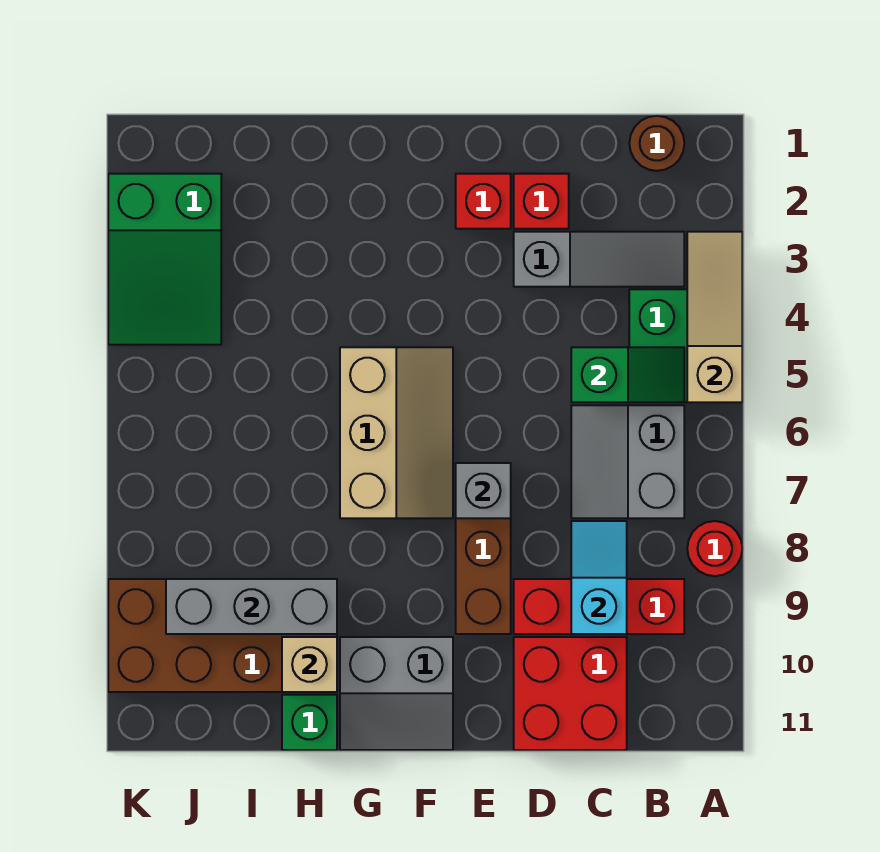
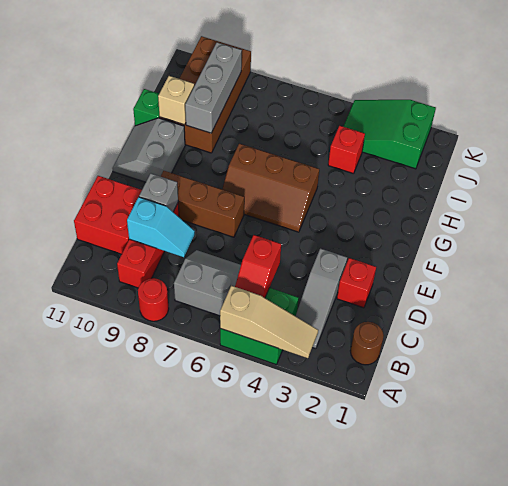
green slope B5:C5 level 2 top C -> red slope B5:C5 level 2 top C
red brick E2 level 1 -> red brick I4 level 1
grey brick E7 level 2 -> grey brick D9 level 2
tan slope F5:G7 level 1 top G -> brown slope F5:G7 level 1 top G

